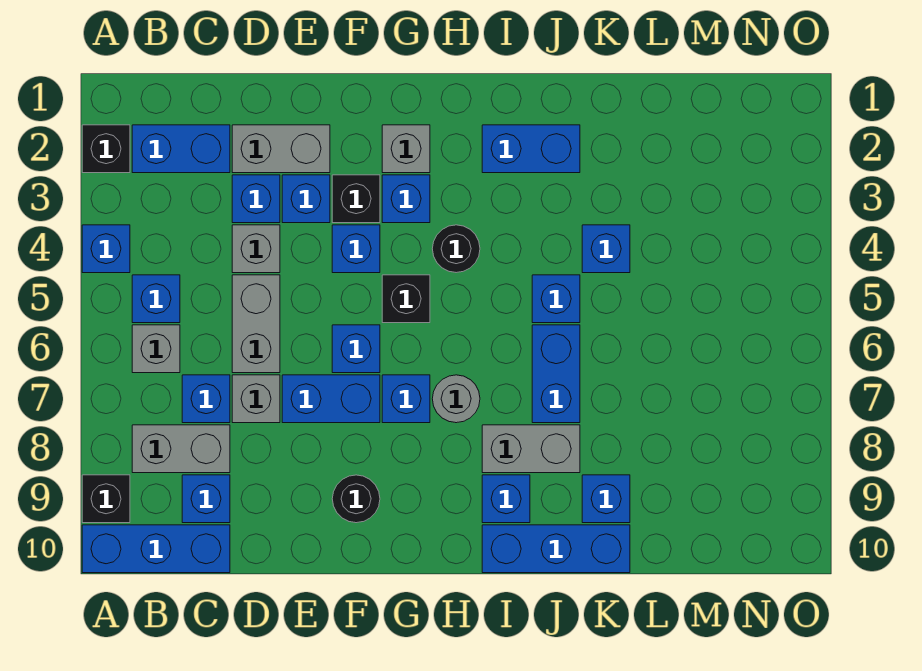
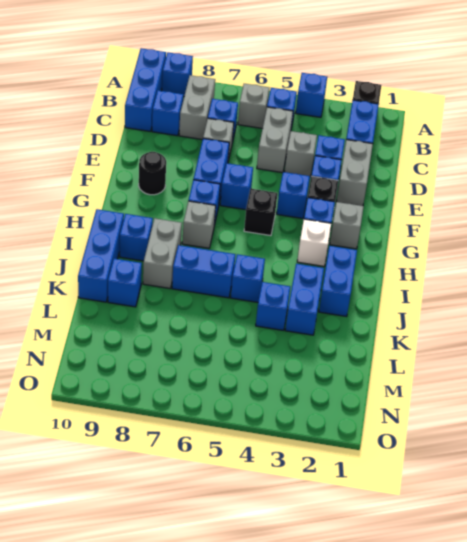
black brick A9 level 1 -> blue brick A9 level 1
grey brick D5:D6 level 1 -> grey brick C5:D5 level 1
none -> white brick H3 level 1
black round brick H4 level 1 -> none
grey round brick H7 level 1 -> grey brick H7 level 1
none -> blue brick J3:K3 level 1

